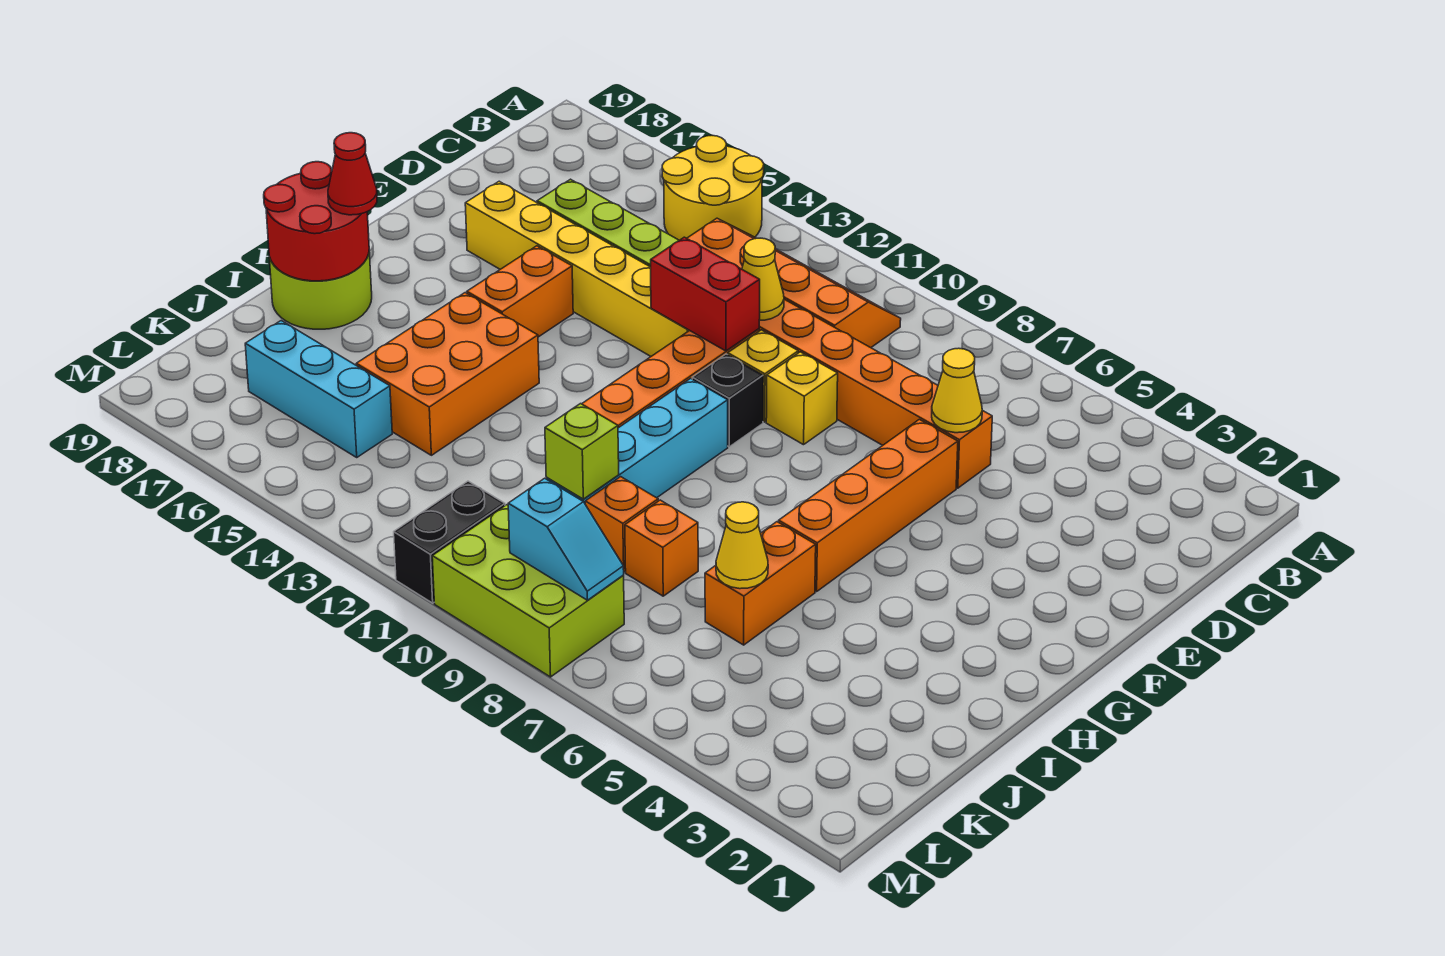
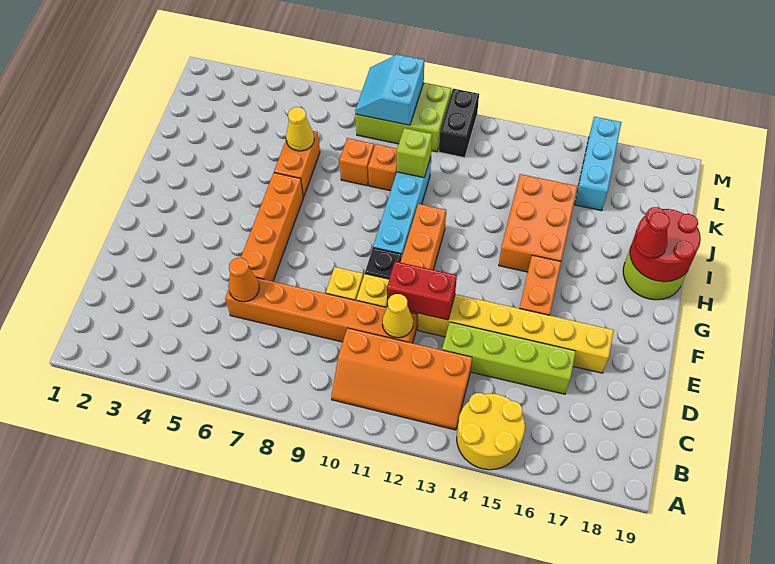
yellow cone D6 level 2 -> orange cone D6 level 2
cyan brick K15:K17 level 1 -> cyan brick K16:M16 level 1
cyan slope L8:L9 level 2 top 9 -> cyan slope L8:M9 level 2 top 9

